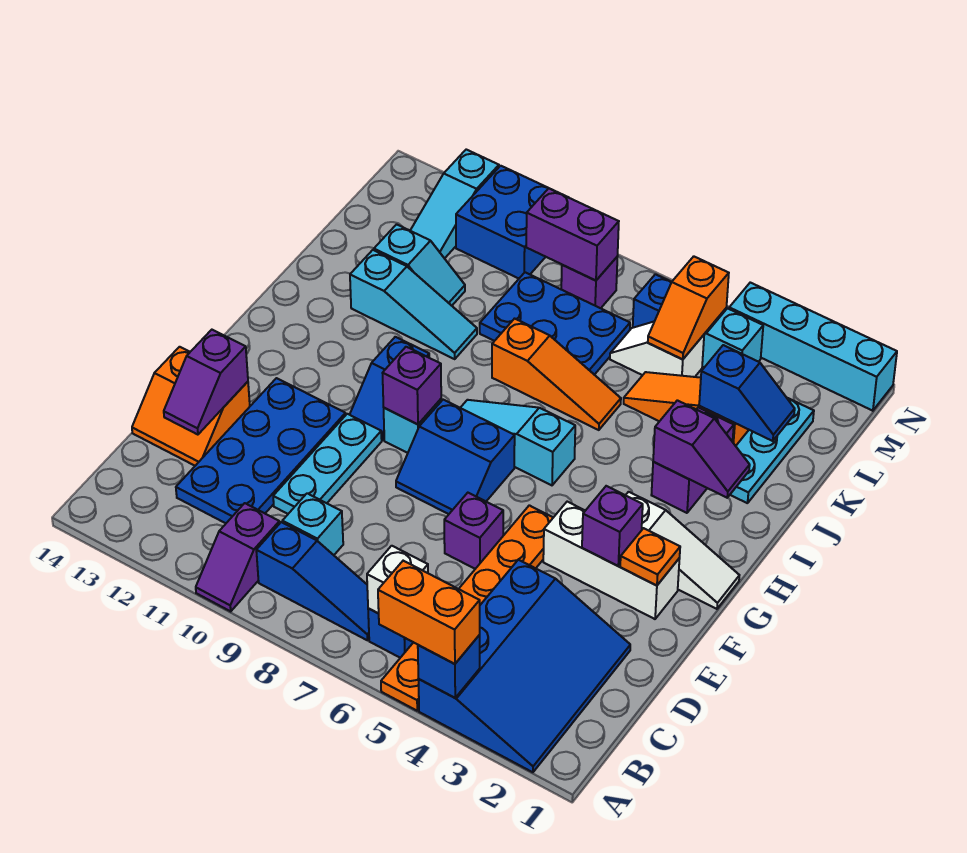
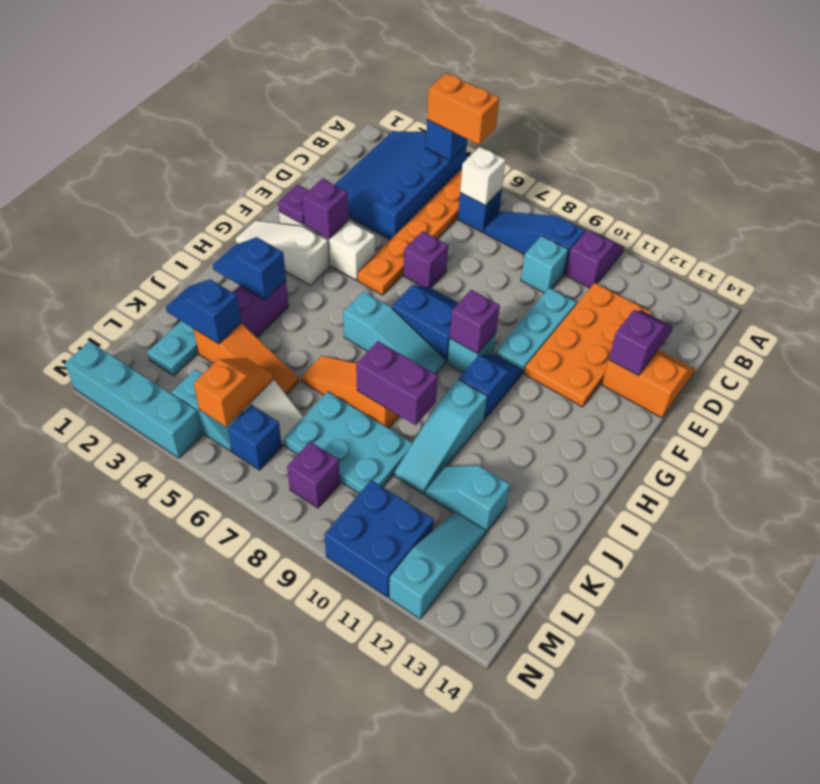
blue plate C11:F12 level 1 -> orange plate C11:F12 level 1
orange plate F2 level 2 -> purple plate F2 level 2
purple slope I2:I3 level 2 top 3 -> blue slope I2:I3 level 2 top 3
cyan slope J10:J12 level 1 top 12 -> cyan slope I10:K10 level 1 top I
blue plate K7:L9 level 1 -> cyan plate K7:L9 level 1
purple brick M8:M9 level 2 -> purple brick J8:J9 level 2

